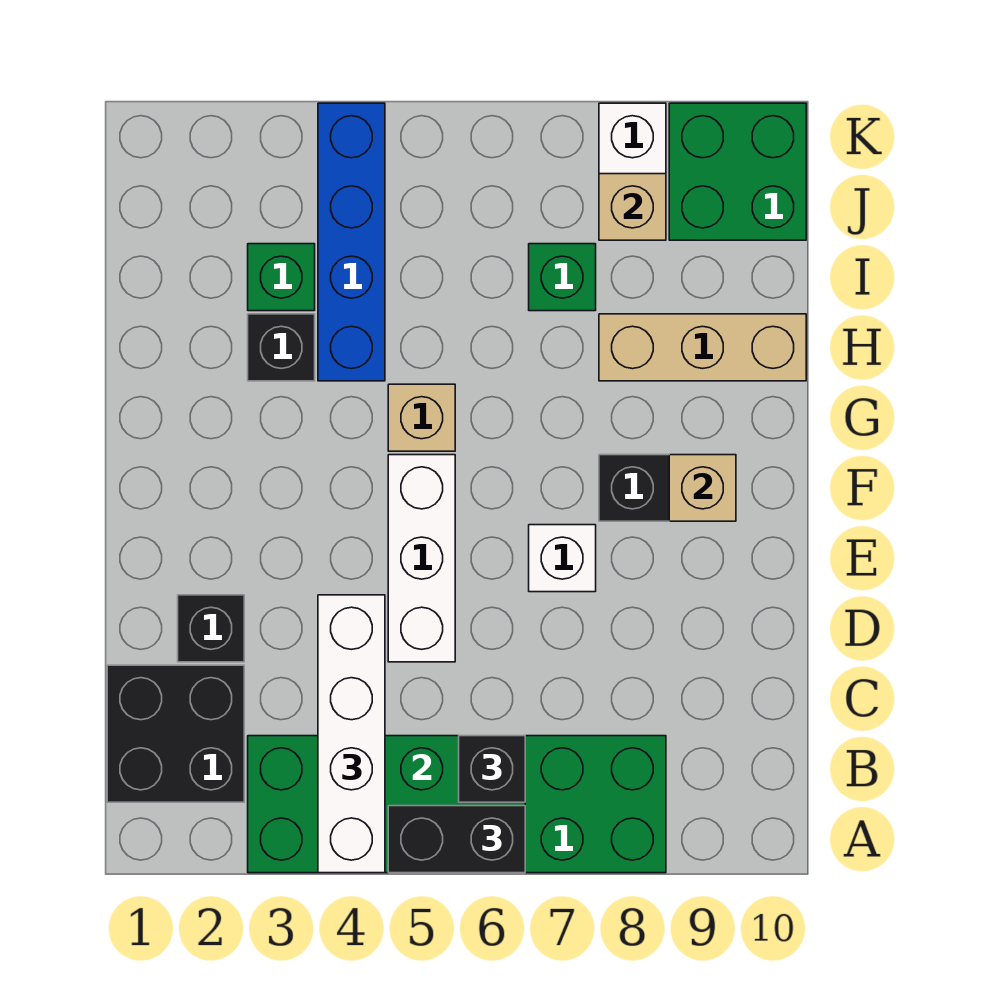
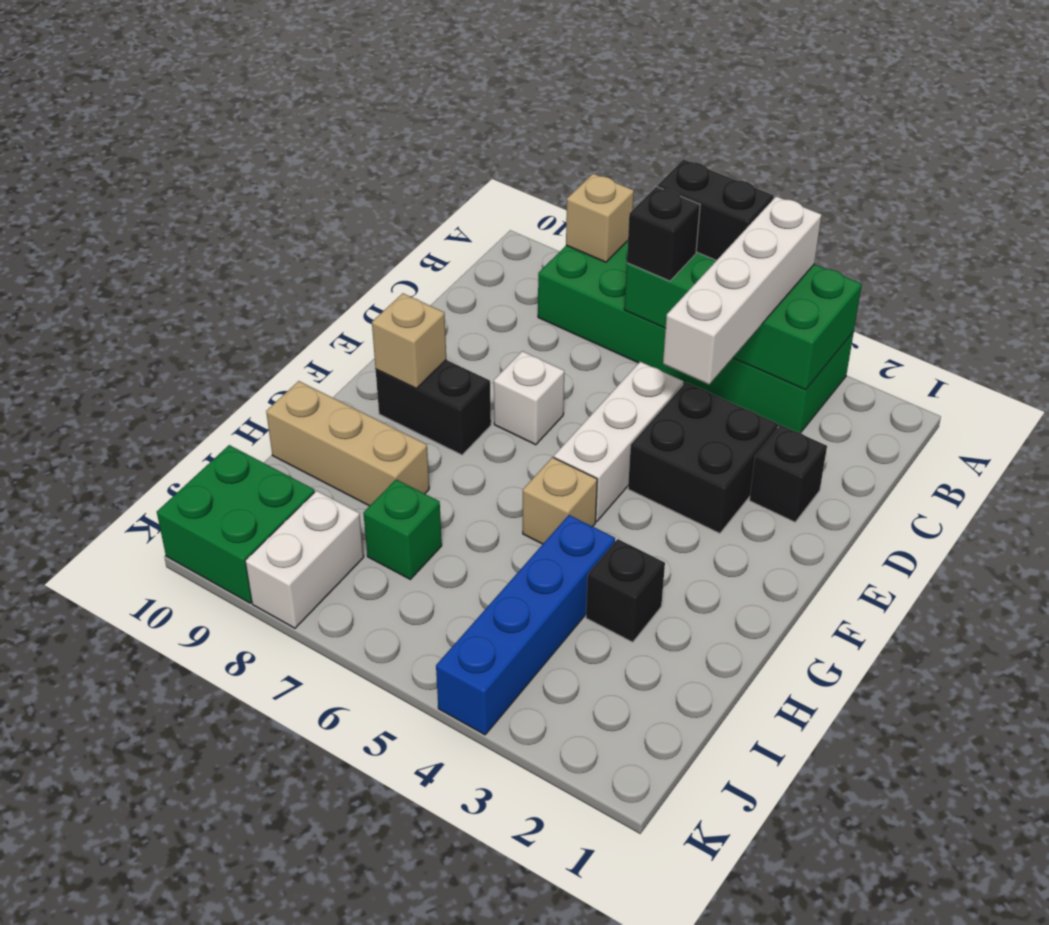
black brick B1:C2 level 1 -> black brick D3:E4 level 1
green brick I3 level 1 -> none
tan brick J8 level 2 -> tan brick A8 level 2

